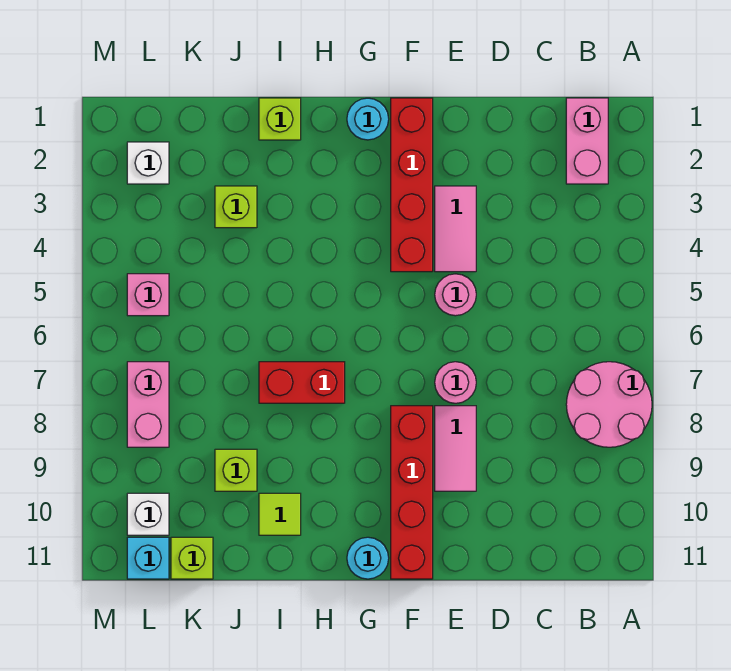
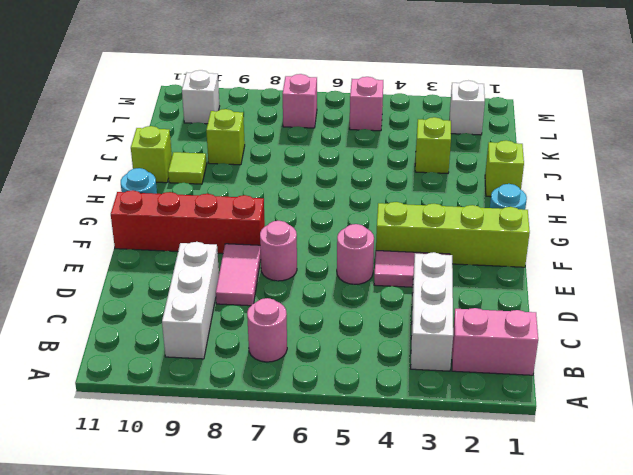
pink round brick A7:B8 level 1 -> pink round brick B7 level 1
none -> white brick B3:D3 level 1
none -> white brick B9:D9 level 1
pink tile E8:E9 level 1 -> pink tile D8:E8 level 1
red brick F1:F4 level 1 -> lime brick F1:F4 level 1
red brick H7:I7 level 1 -> none
lime brick K11 level 1 -> lime brick I11 level 1
pink brick L7:L8 level 1 -> pink brick L7 level 1
cyan brick L11 level 1 -> none

